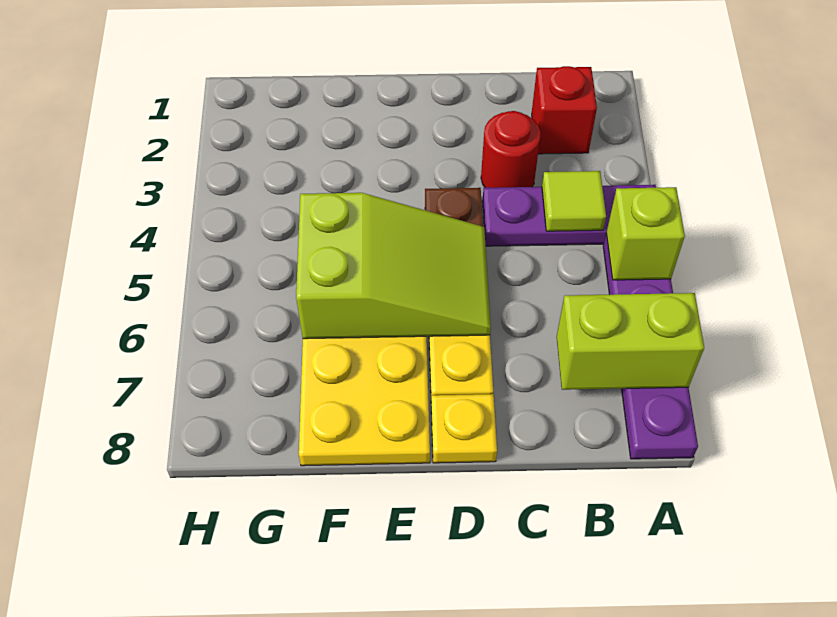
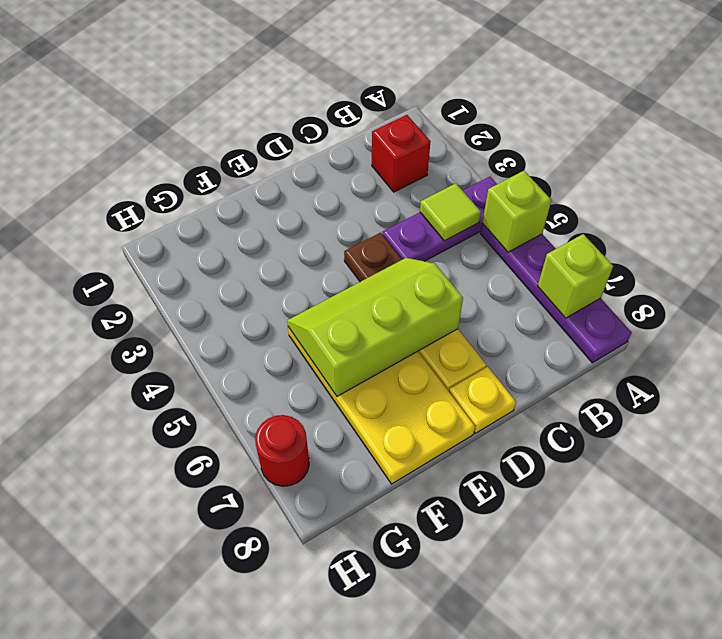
lime brick A7:B7 level 2 -> lime brick A7 level 2
red round brick C3 level 1 -> red round brick H7 level 1
lime slope D5:F6 level 2 top F -> lime slope D5:F6 level 2 top 6

